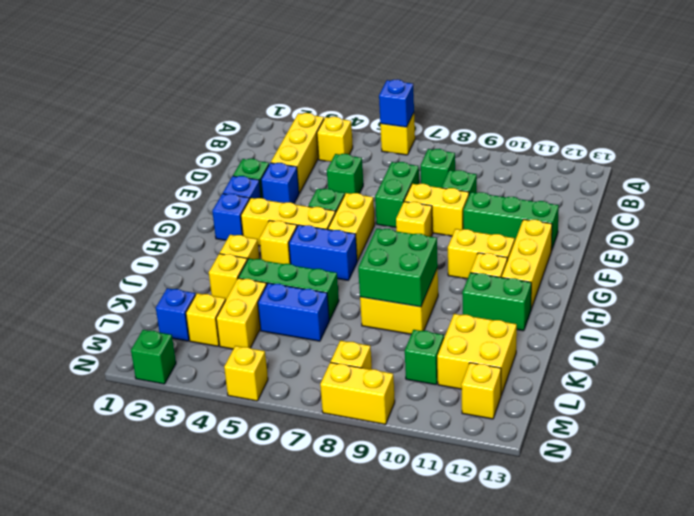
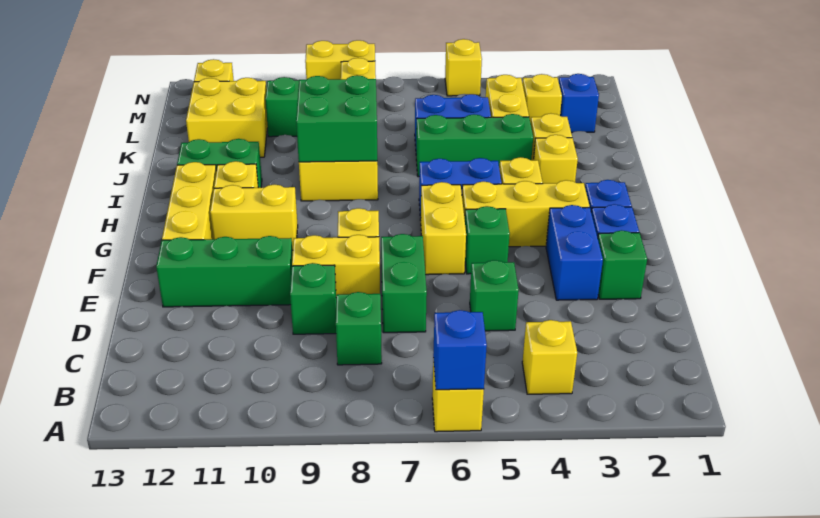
yellow brick B3:D3 level 1 -> none
blue brick E3 level 1 -> blue brick E3:F3 level 1
green brick N2 level 1 -> none

